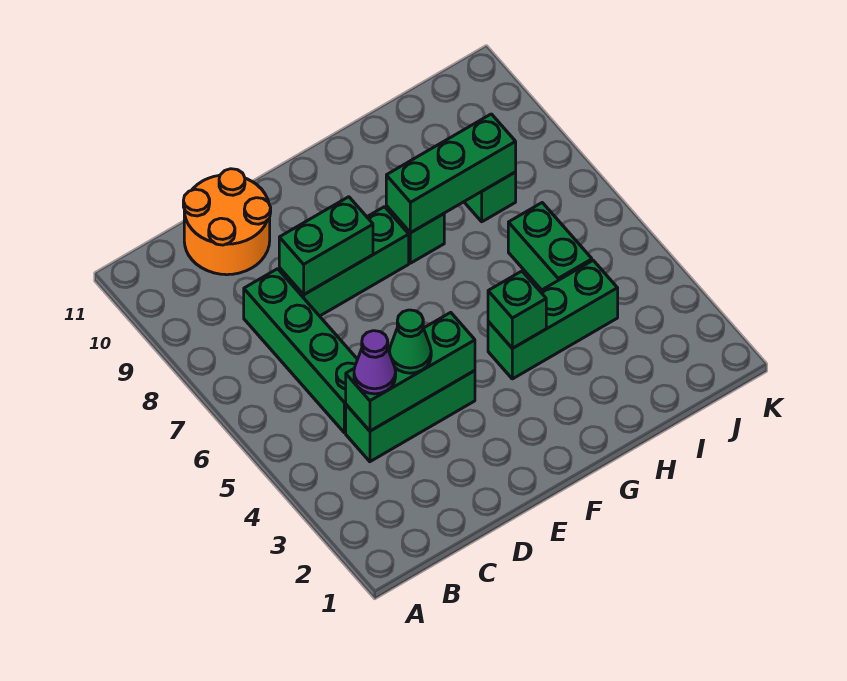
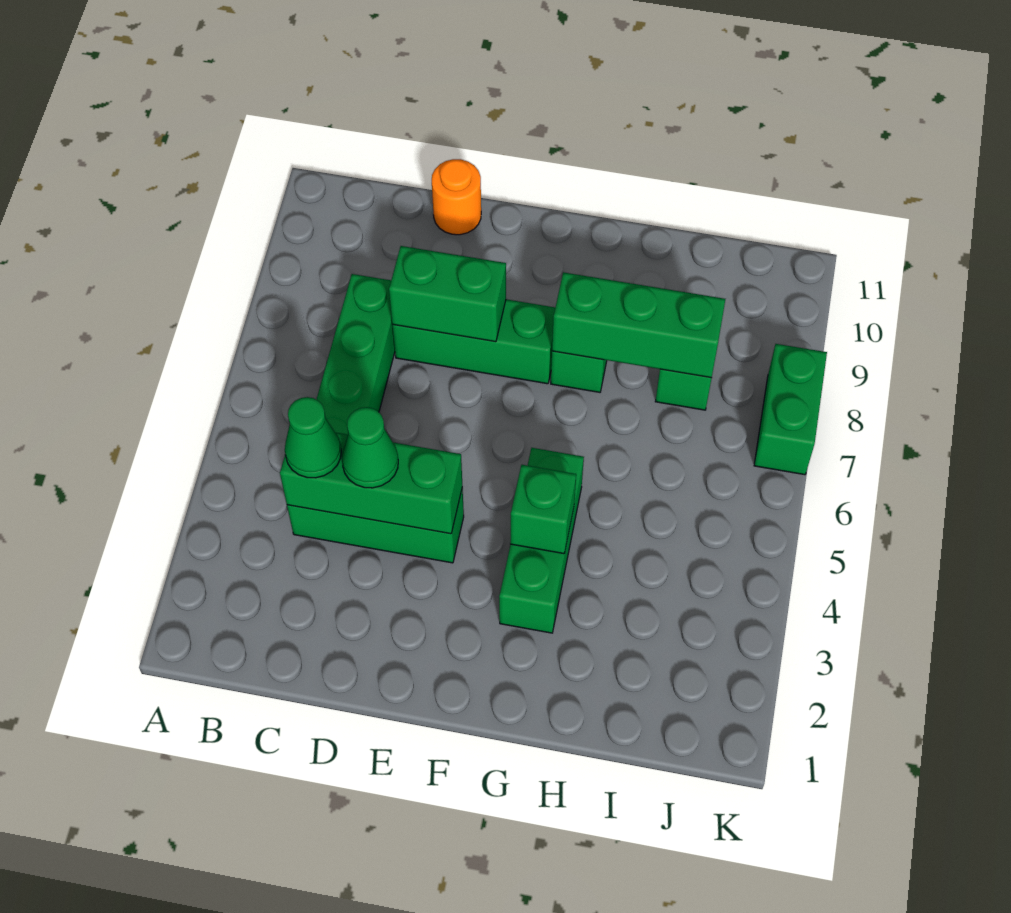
purple cone C4 level 3 -> green cone C4 level 3
orange round brick C10:D11 level 1 -> orange round brick D11 level 1
green brick G4:I4 level 1 -> green brick G3:G5 level 1
green brick I5:I6 level 1 -> green brick K7:K8 level 1

